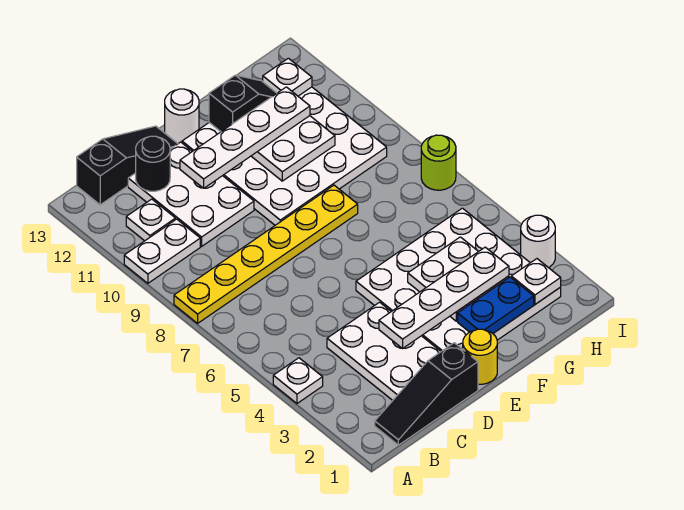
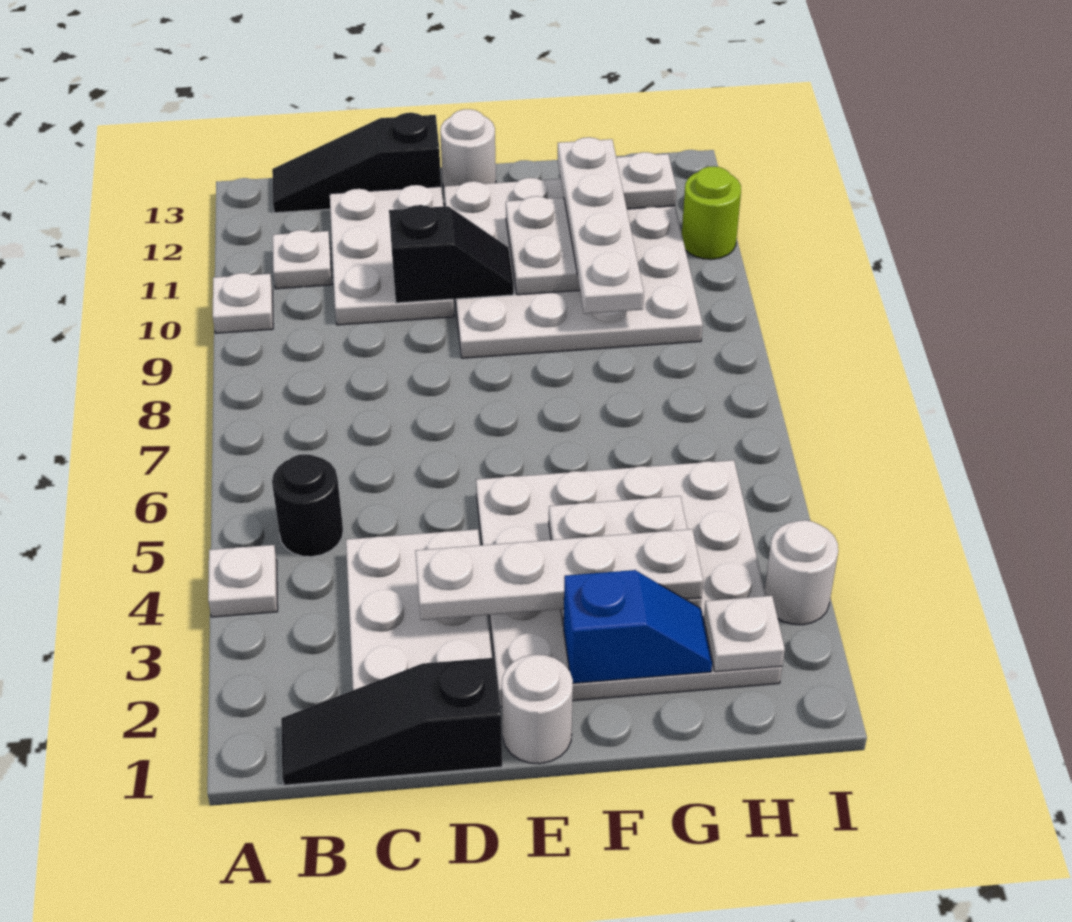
yellow plate A8:F8 level 1 -> none
white plate A10:B10 level 1 -> white plate A10 level 1
black slope B13:D13 level 1 top B -> black slope B13:D13 level 1 top D
black round brick C12 level 2 -> black round brick B5 level 1
white plate D11:G11 level 3 -> white plate G9:G12 level 3
yellow round brick E1 level 1 -> white round brick E1 level 1
blue plate F2:G2 level 2 -> blue slope F2:G2 level 2 top F
black slope F12:G12 level 2 top F -> black slope D10:E10 level 2 top D
lime round brick I7 level 1 -> lime round brick I11 level 1

